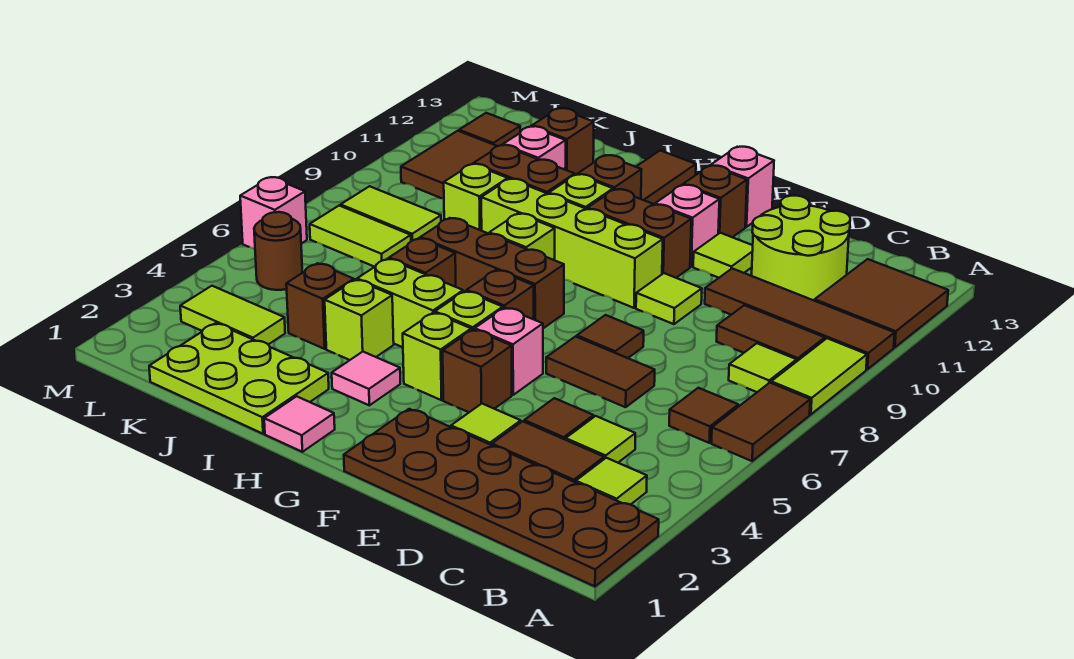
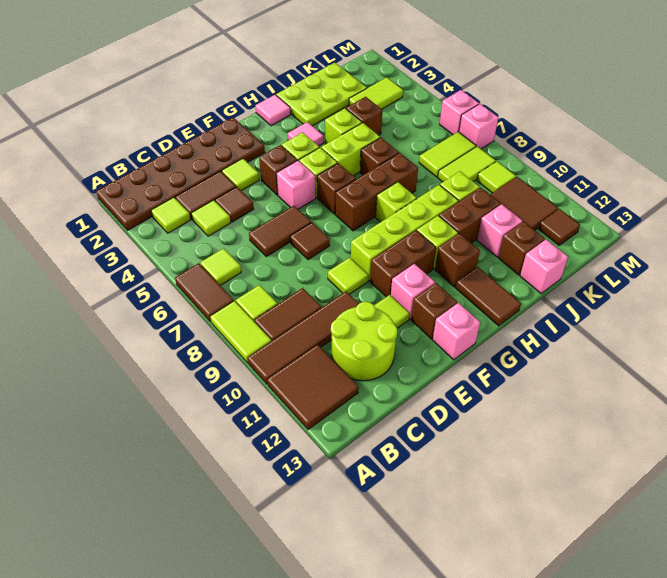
brown tile B6 level 1 -> lime tile B6 level 1
none -> pink brick J13 level 1
brown round brick L5 level 1 -> none
none -> lime tile L9 level 1
none -> pink brick M7 level 1

